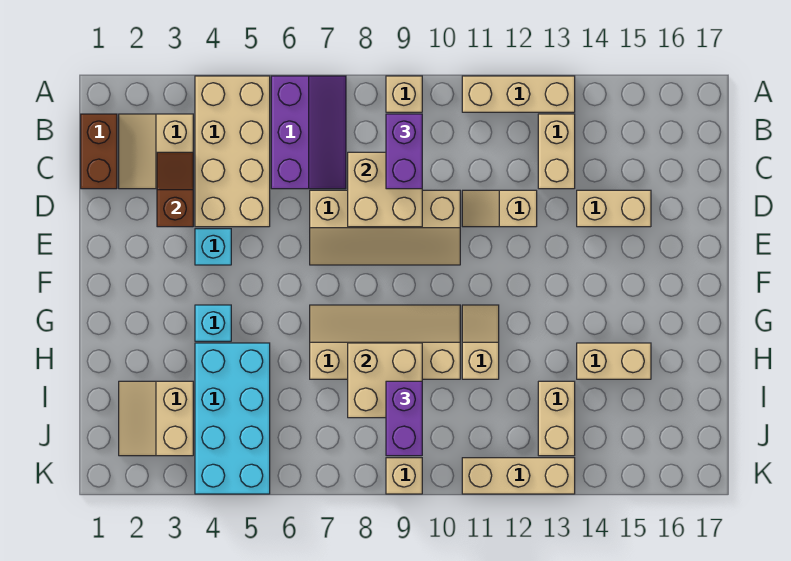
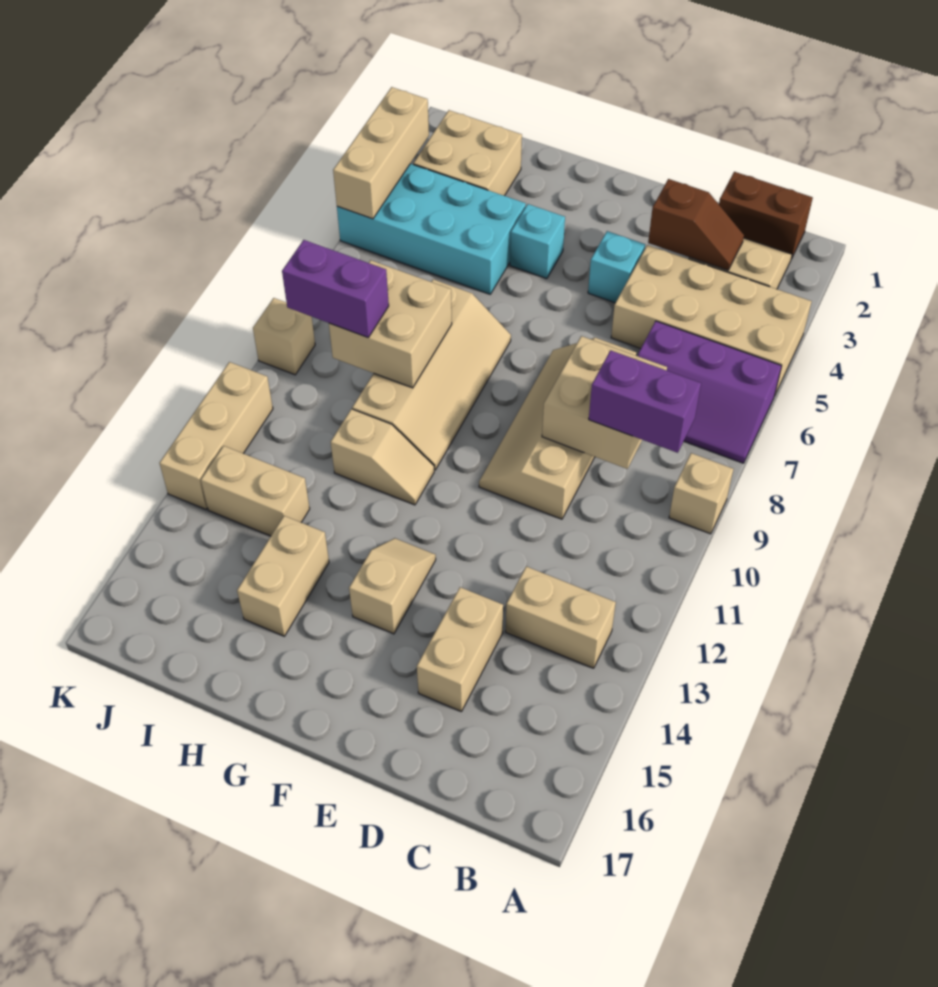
tan brick A11:A13 level 1 -> tan brick K3:K5 level 2
tan slope D11:D12 level 1 top 12 -> tan slope F13:F14 level 1 top 14
tan slope I2:J3 level 1 top 3 -> tan brick I2:J3 level 1

